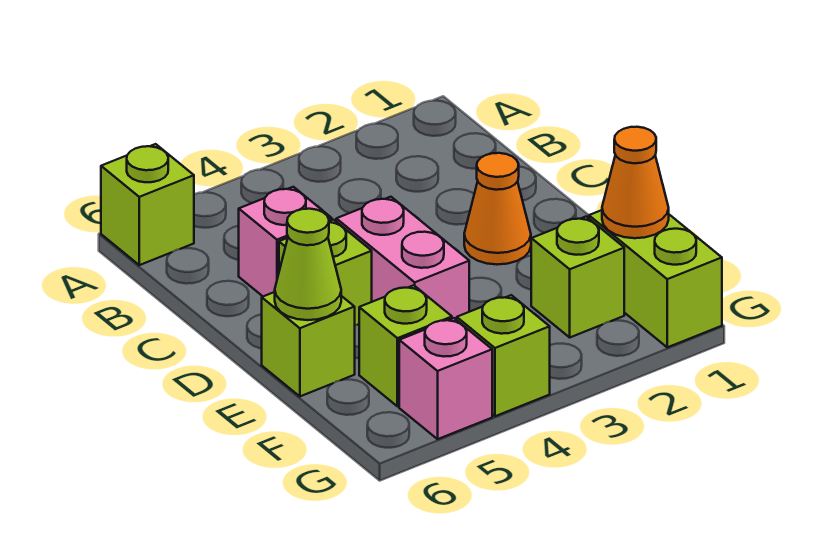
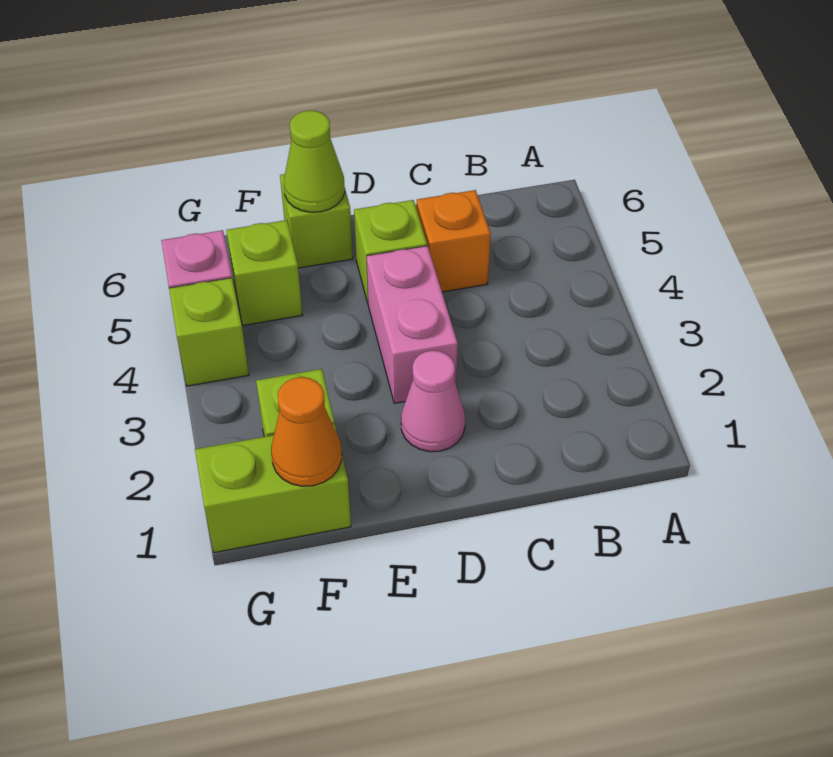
lime brick A6 level 1 -> none
pink brick C5 level 1 -> orange brick C5 level 1
orange cone D2 level 1 -> pink cone D2 level 1
pink brick D4:E4 level 1 -> pink brick D3:D4 level 1

